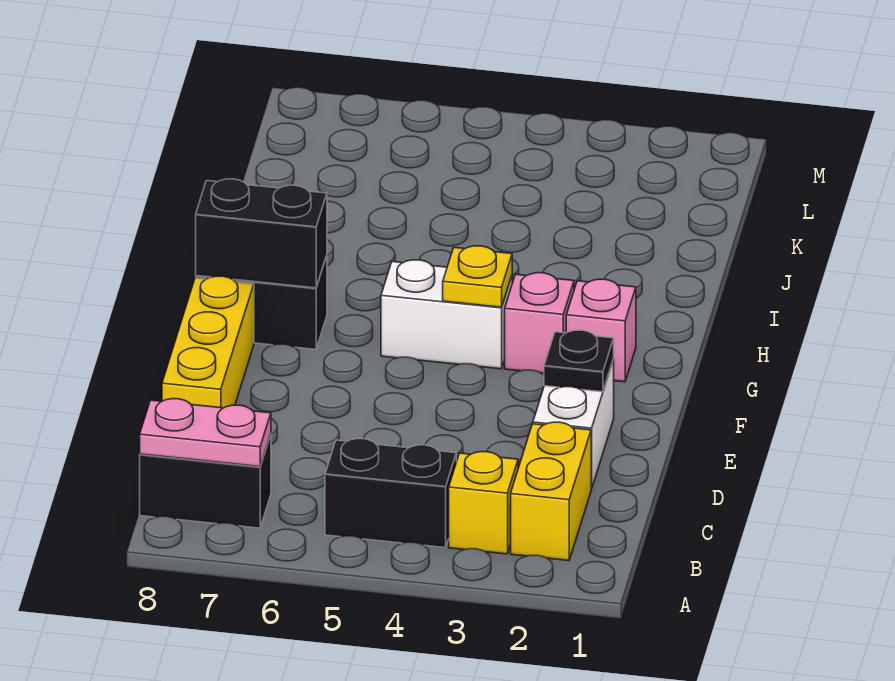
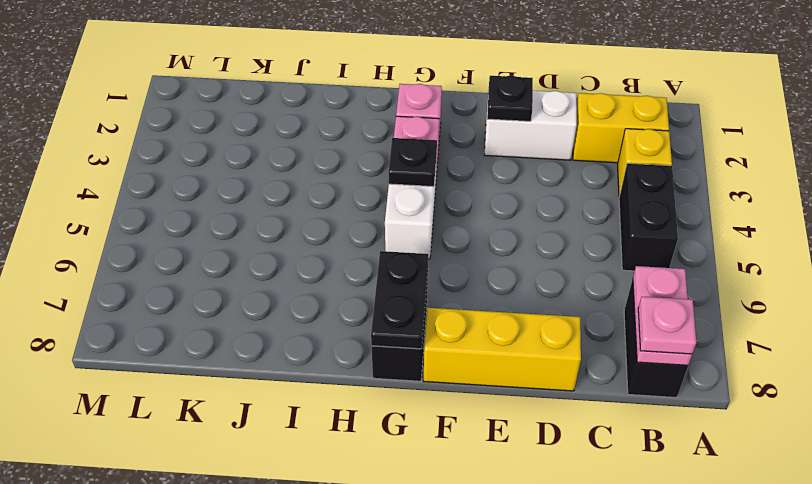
none -> pink plate B8 level 3
yellow plate G4 level 2 -> black plate G4 level 2
black brick G7:G8 level 2 -> black plate G7:G8 level 2

